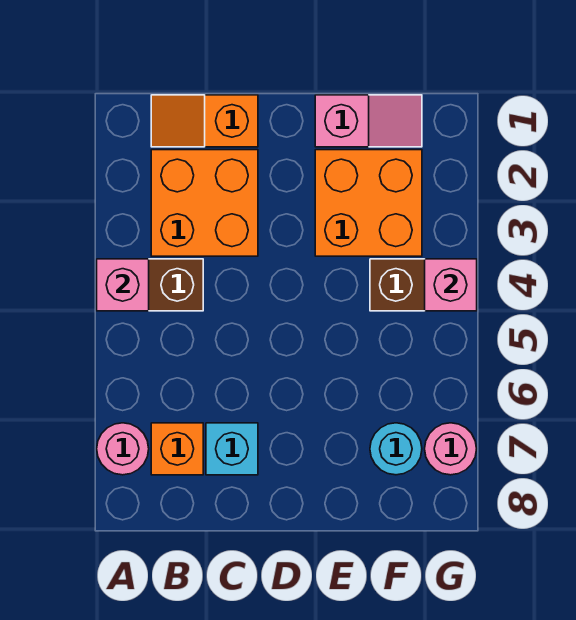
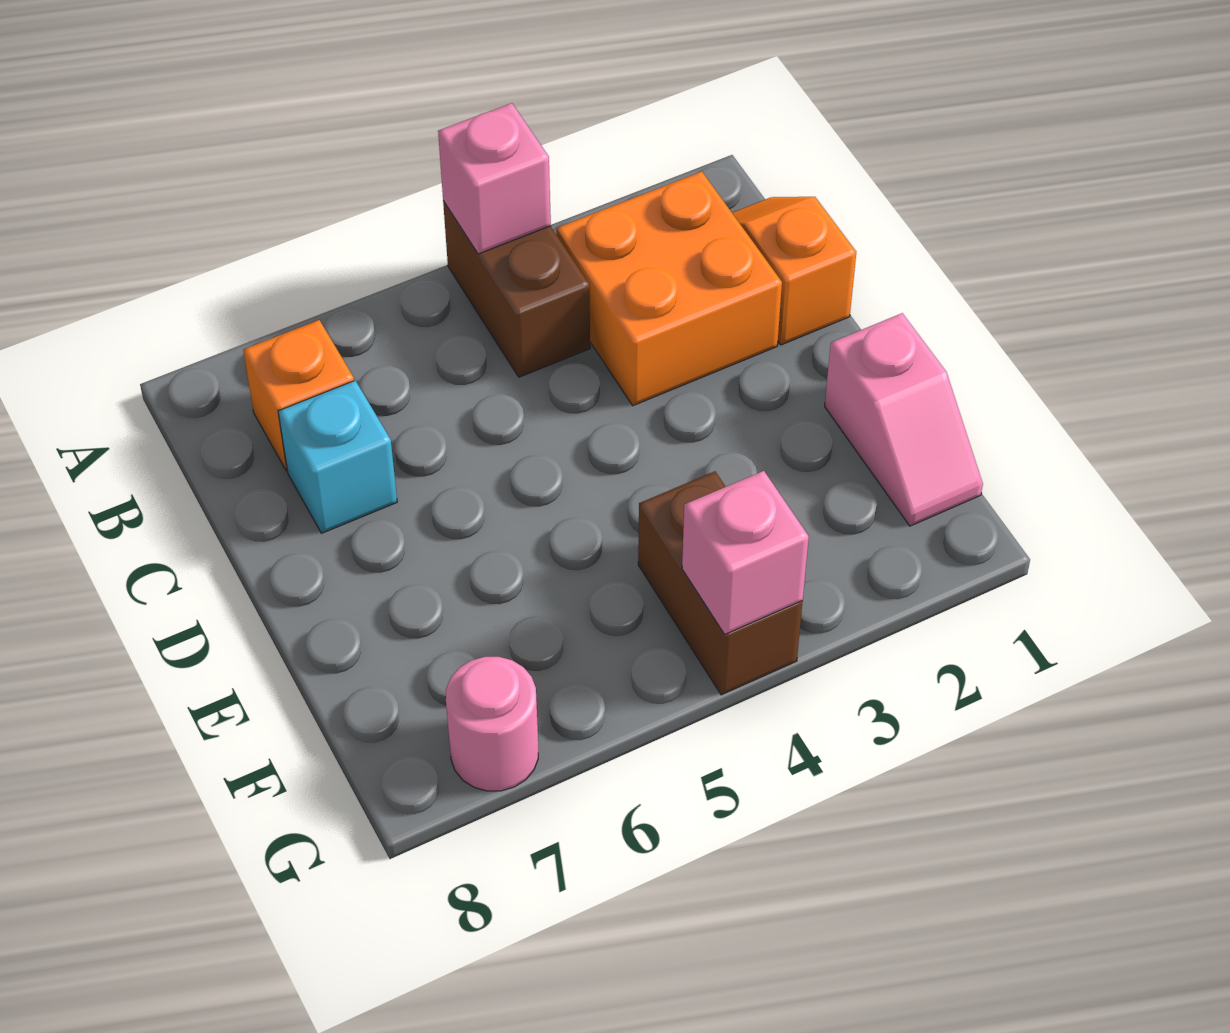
pink round brick A7 level 1 -> none
orange brick E2:F3 level 1 -> none
cyan round brick F7 level 1 -> none

